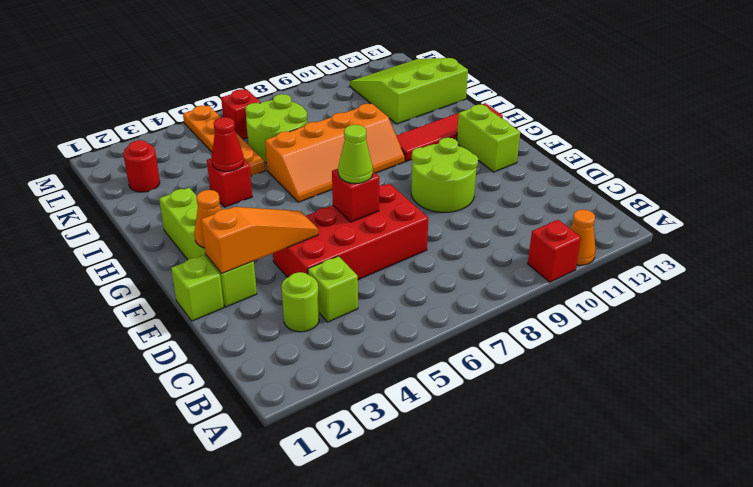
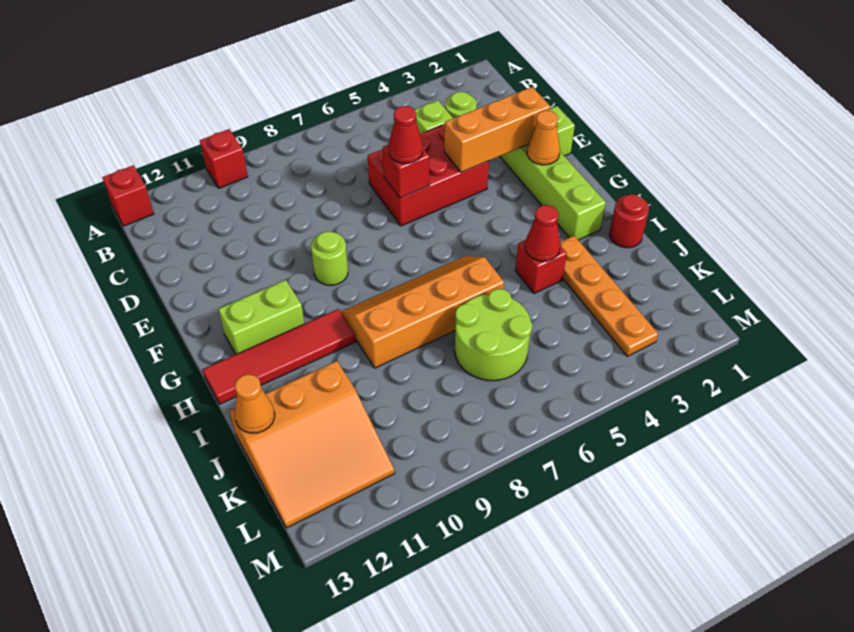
orange cone A11 level 1 -> orange cone J13 level 2
red brick D4:E7 level 1 -> red brick D4:E6 level 1
orange slope E2:E4 level 2 top 2 -> orange brick E2:E4 level 2
lime cone E6 level 3 -> red cone E6 level 3
lime round brick E9:F10 level 1 -> lime round brick F9 level 1
lime brick F12:G12 level 1 -> lime brick G11:G12 level 1
orange plate J5:M5 level 1 -> orange plate I3:L3 level 1
lime slope J11:L13 level 1 top J -> orange slope J11:L13 level 1 top J
red round brick K2 level 1 -> red round brick I1 level 1
red brick L6 level 1 -> red brick A13 level 1

